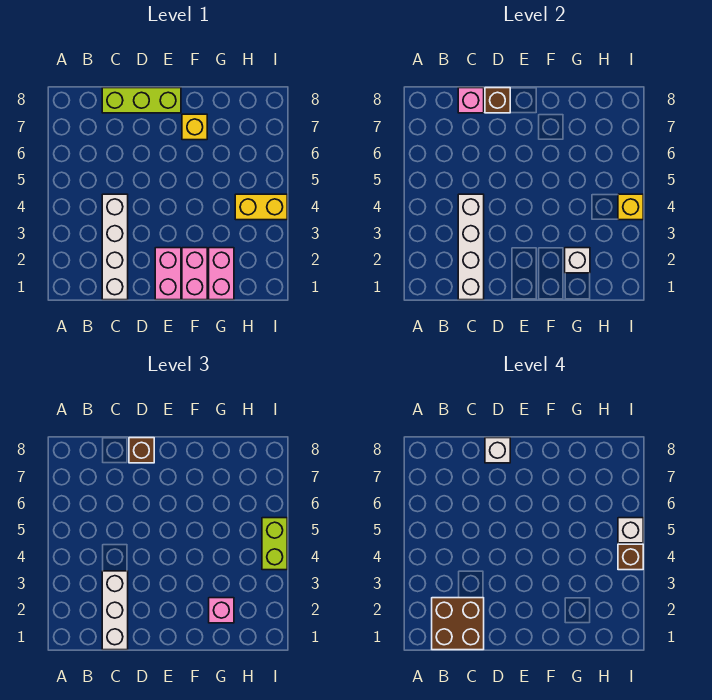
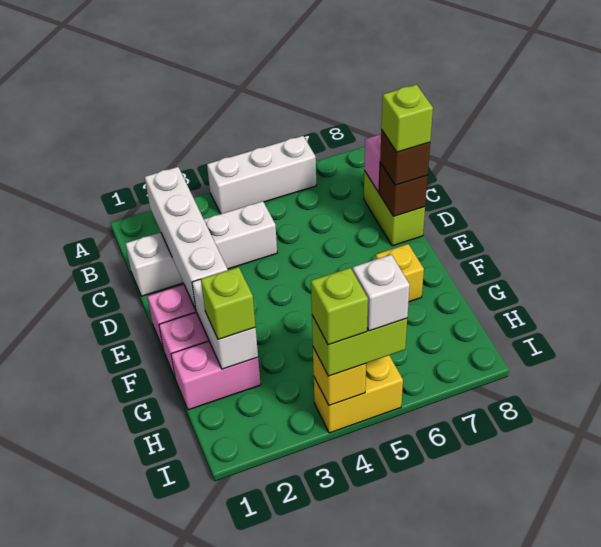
brown brick B1:C2 level 4 -> none
white brick C1:C4 level 2 -> white brick B2:E2 level 2
white brick C1:C3 level 3 -> white brick A4:A6 level 1
lime brick C8:E8 level 1 -> lime brick C8:D8 level 1
white brick D8 level 4 -> lime brick D8 level 4
white brick G2 level 2 -> white brick F2:G2 level 2
pink brick G2 level 3 -> lime brick G2 level 3
yellow brick H4:I4 level 1 -> yellow brick I4:I5 level 1
brown brick I4 level 4 -> lime brick I4 level 4

